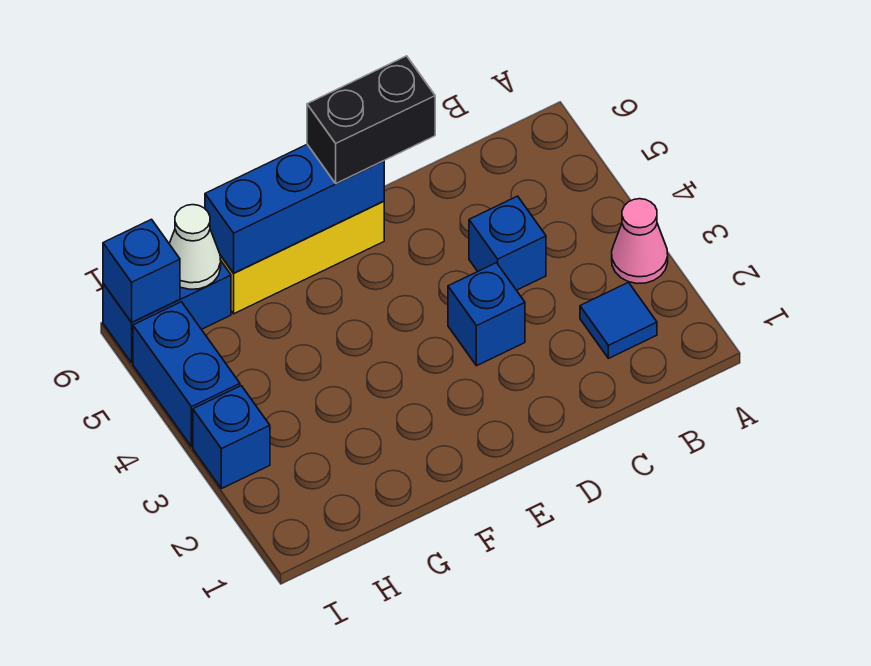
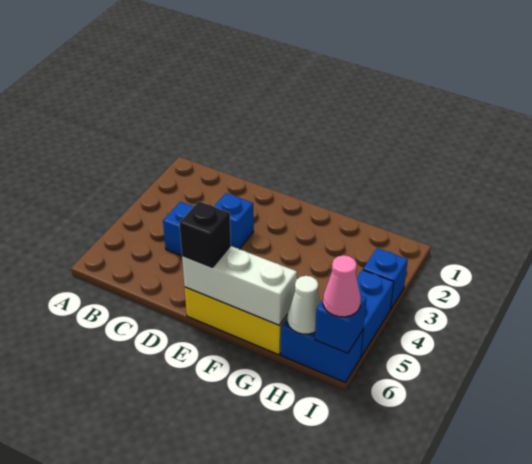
pink cone A3 level 1 -> pink cone I6 level 3
blue tile B2 level 1 -> none
black brick D6:E6 level 3 -> black brick E6 level 3
blue brick E6:G6 level 2 -> white brick E6:G6 level 2

